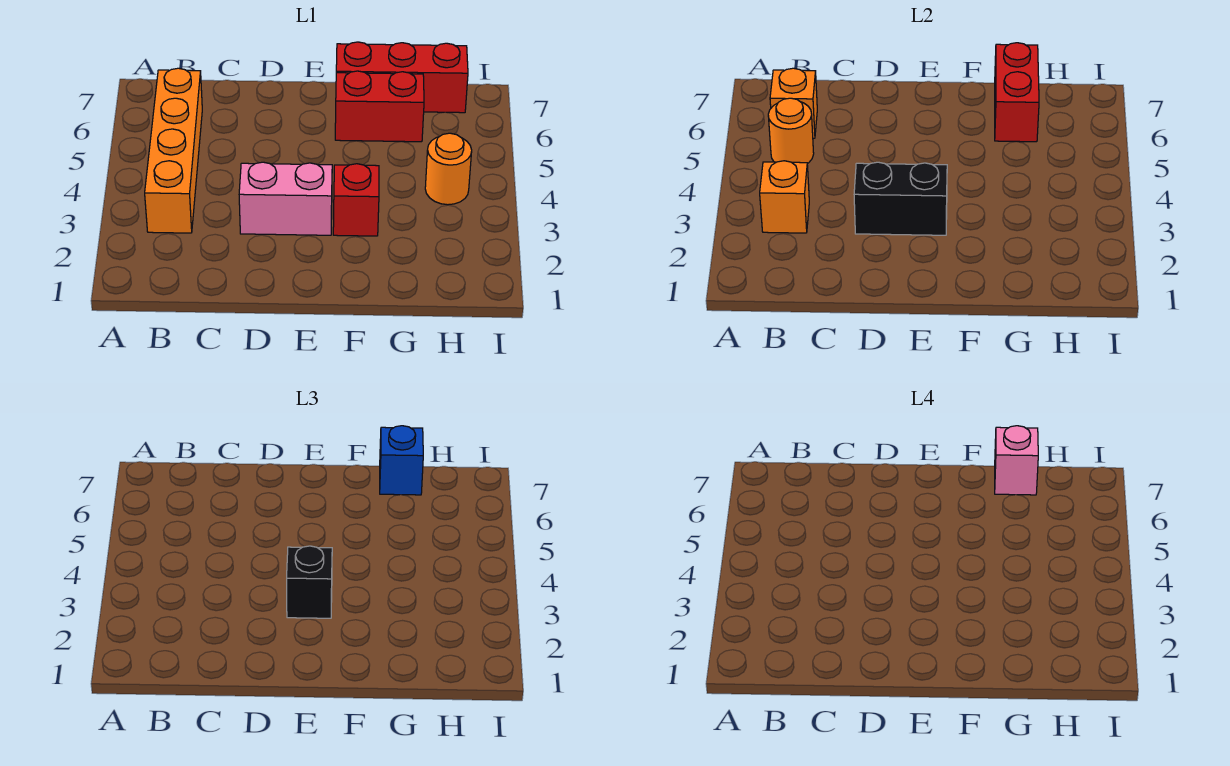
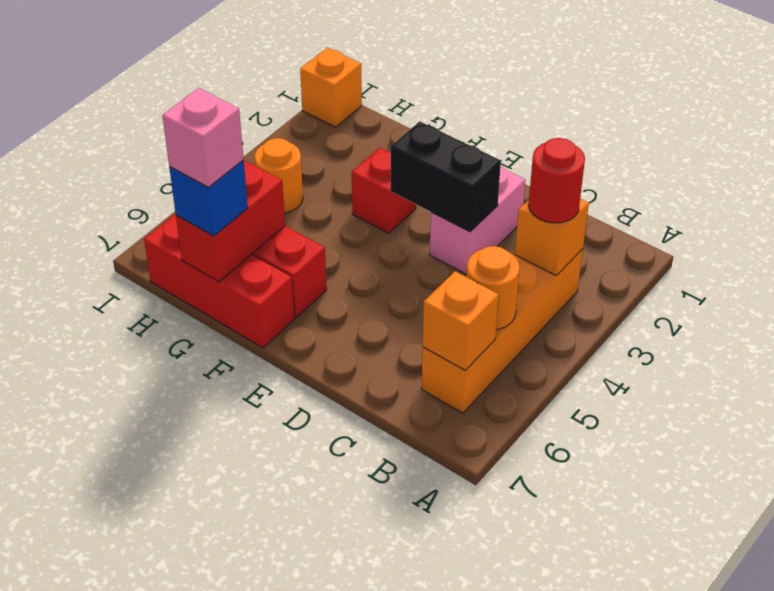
none -> red round brick B3 level 3
pink brick D3:E3 level 1 -> pink brick D2:D3 level 1
black brick E3 level 3 -> none
none -> orange brick I1 level 1

